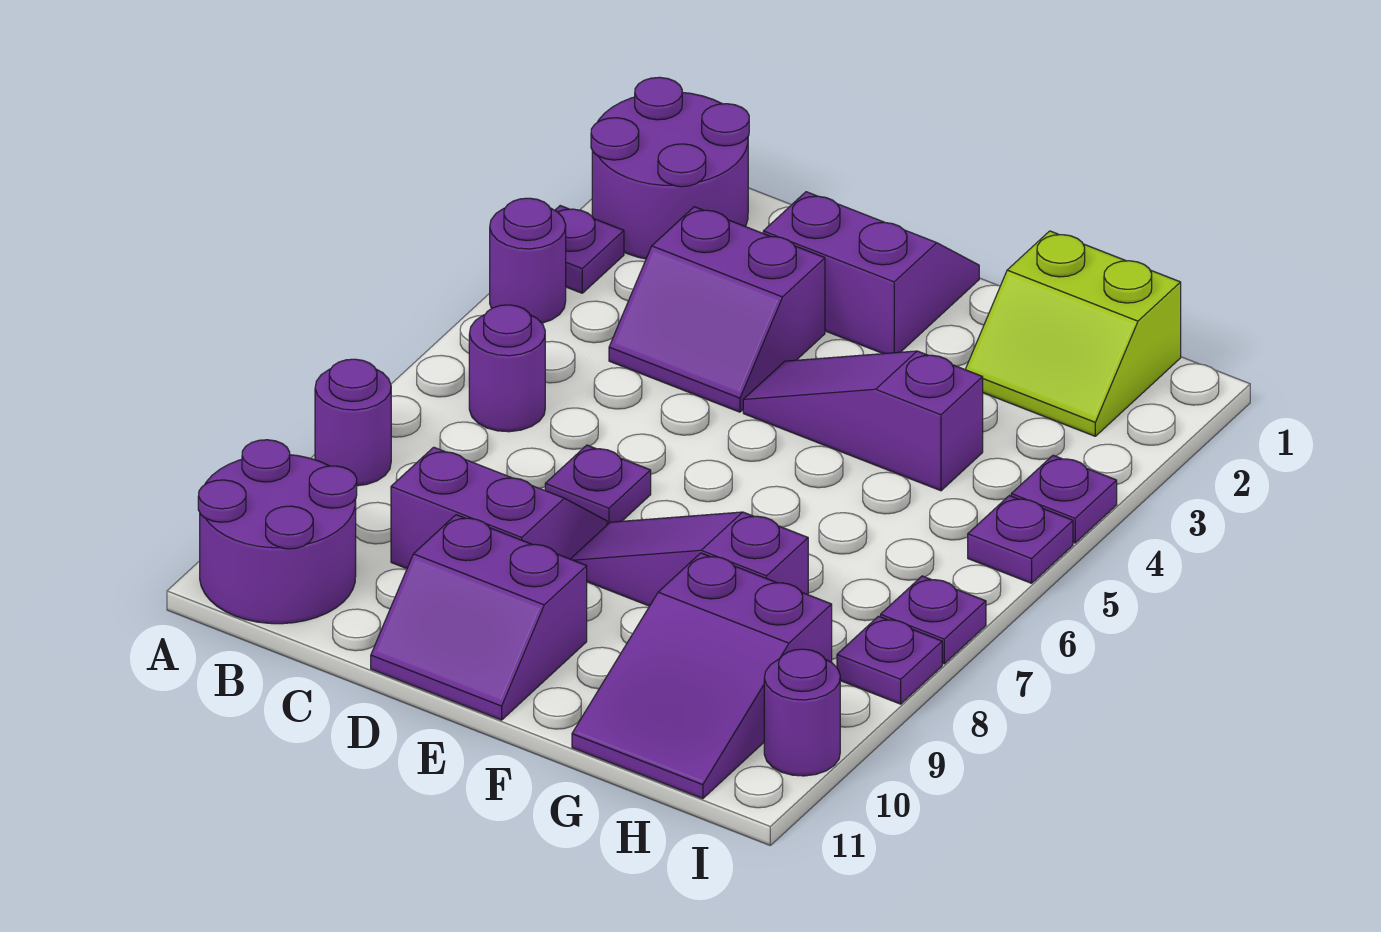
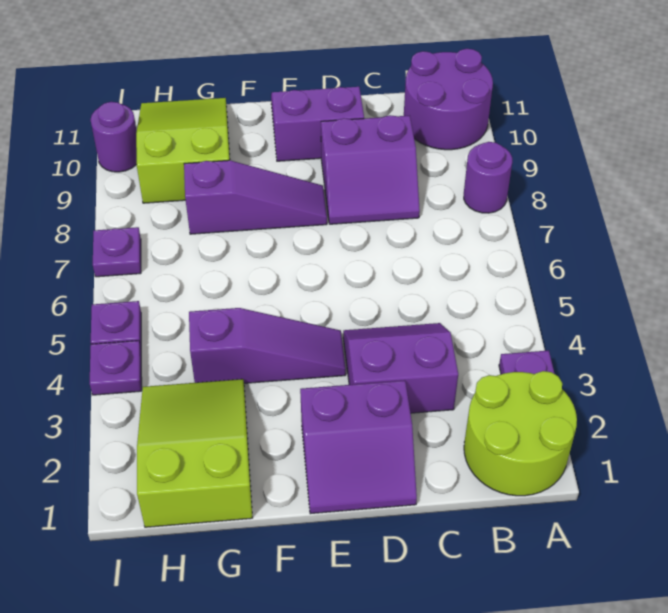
purple round brick A1:B2 level 1 -> lime round brick A1:B2 level 1
purple round brick A4 level 1 -> none
purple round brick B6 level 1 -> none
purple plate D7 level 1 -> none
lime slope G1:H2 level 1 top 1 -> lime slope G1:H3 level 1 top 1
purple slope G9:H11 level 1 top 9 -> lime slope G9:H11 level 1 top 9
purple plate I8 level 1 -> none

